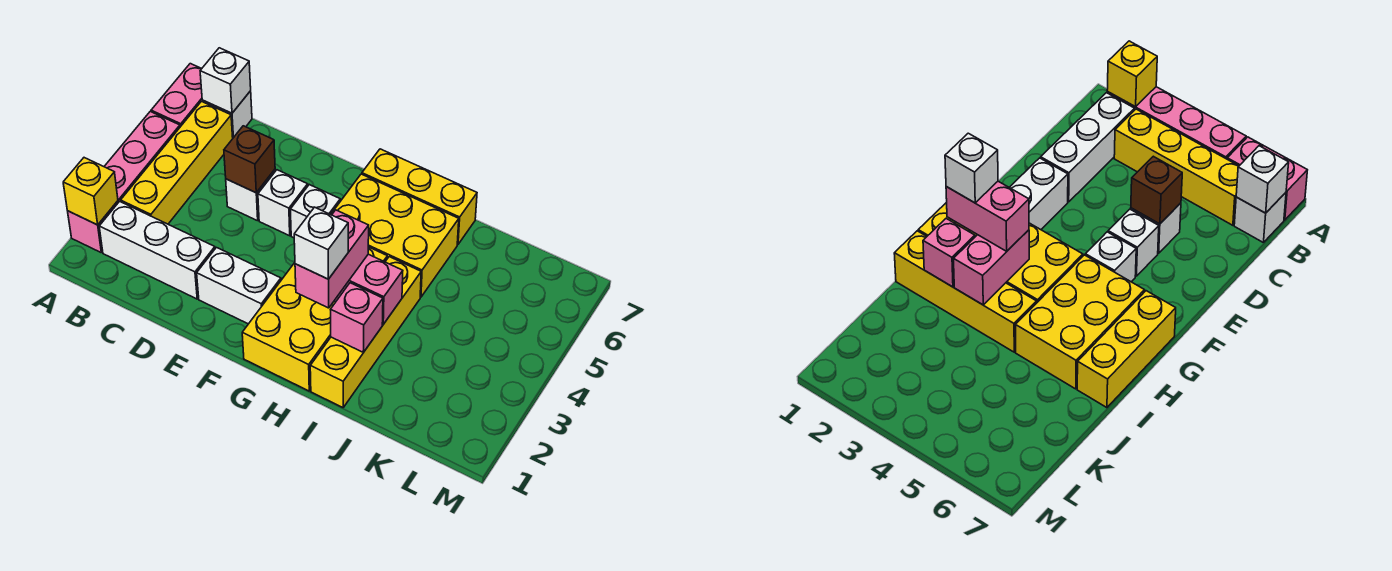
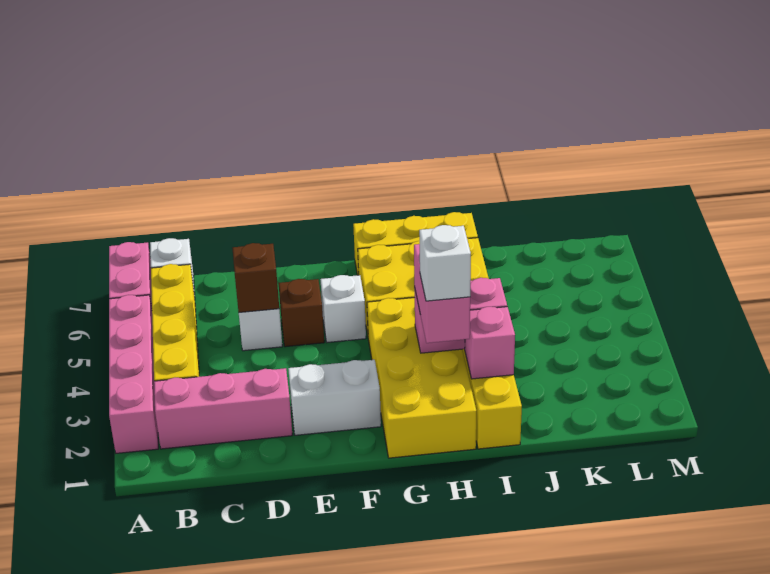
yellow brick A2 level 2 -> none
white brick B2:D2 level 1 -> pink brick B2:D2 level 1
white brick B7 level 2 -> none
white brick E5 level 1 -> brown brick E5 level 1

